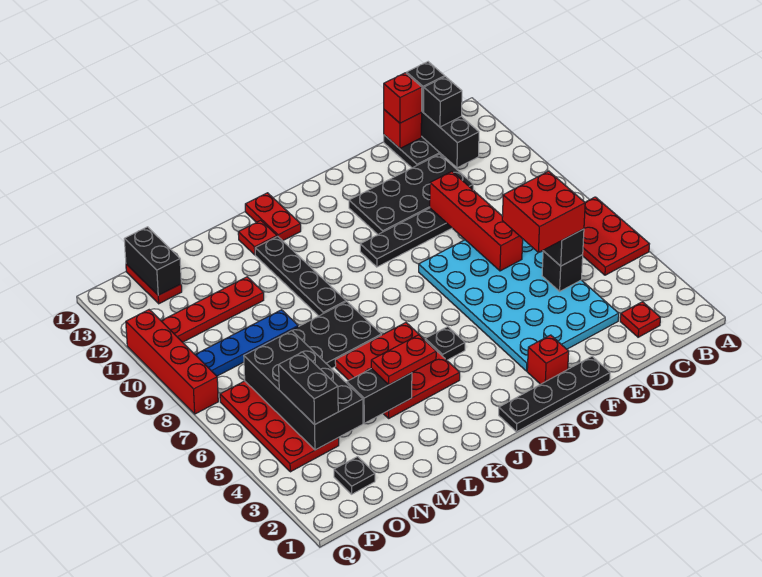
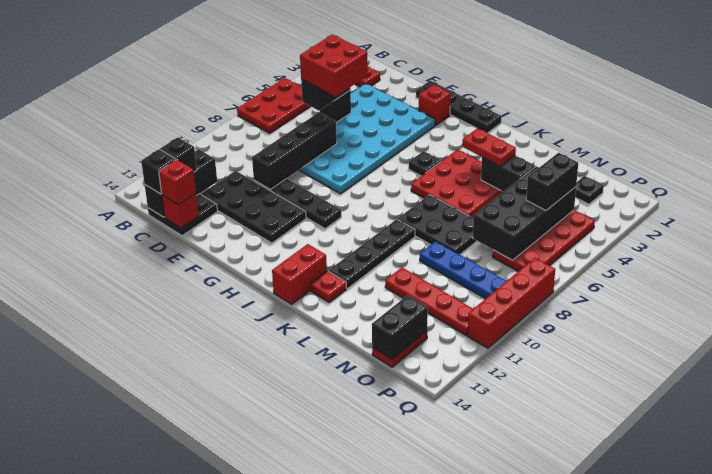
red brick E7:E10 level 2 -> black brick E7:E10 level 2
red plate J13:J14 level 1 -> red brick J13:J14 level 1

